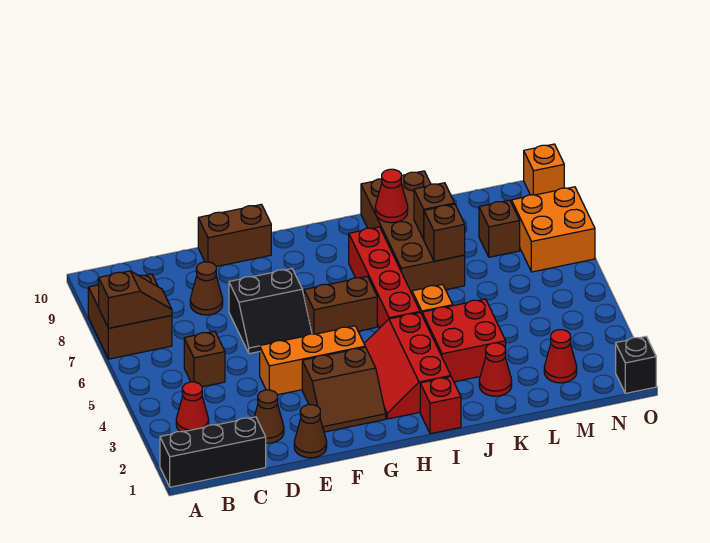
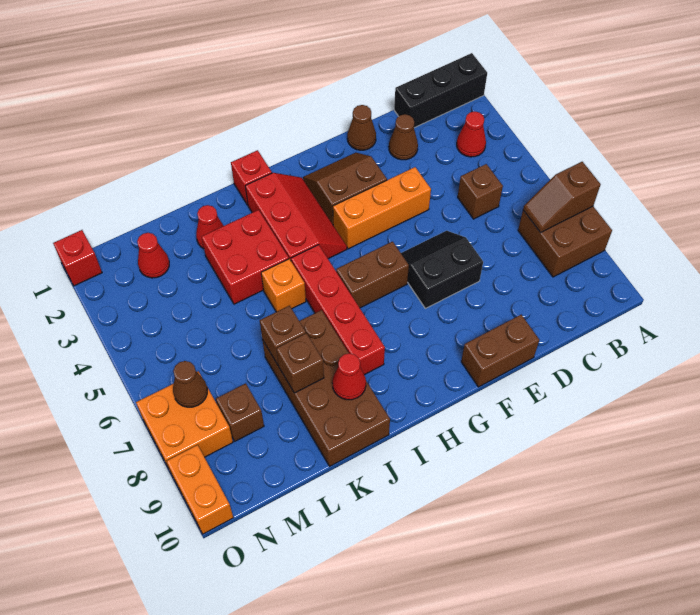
brown cone D8 level 1 -> brown cone N7 level 2
black brick O1 level 1 -> red brick O1 level 1
orange brick O10 level 1 -> orange brick O9:O10 level 1

